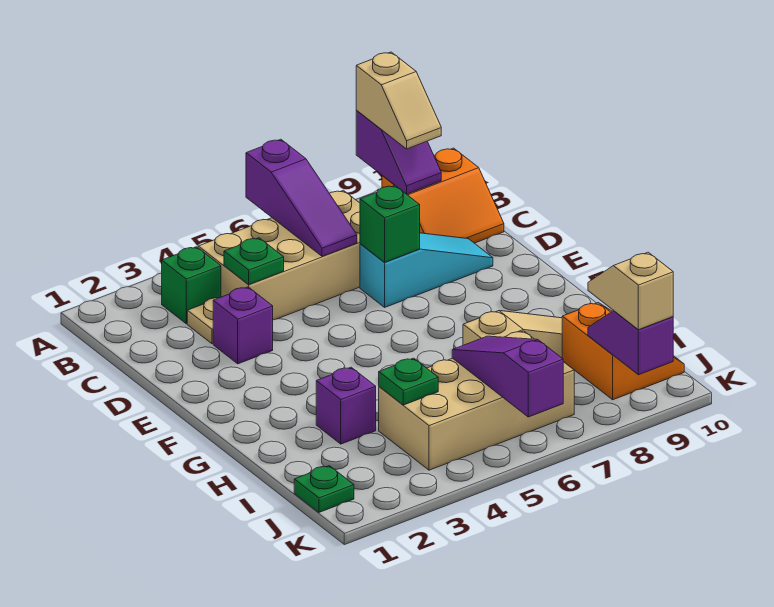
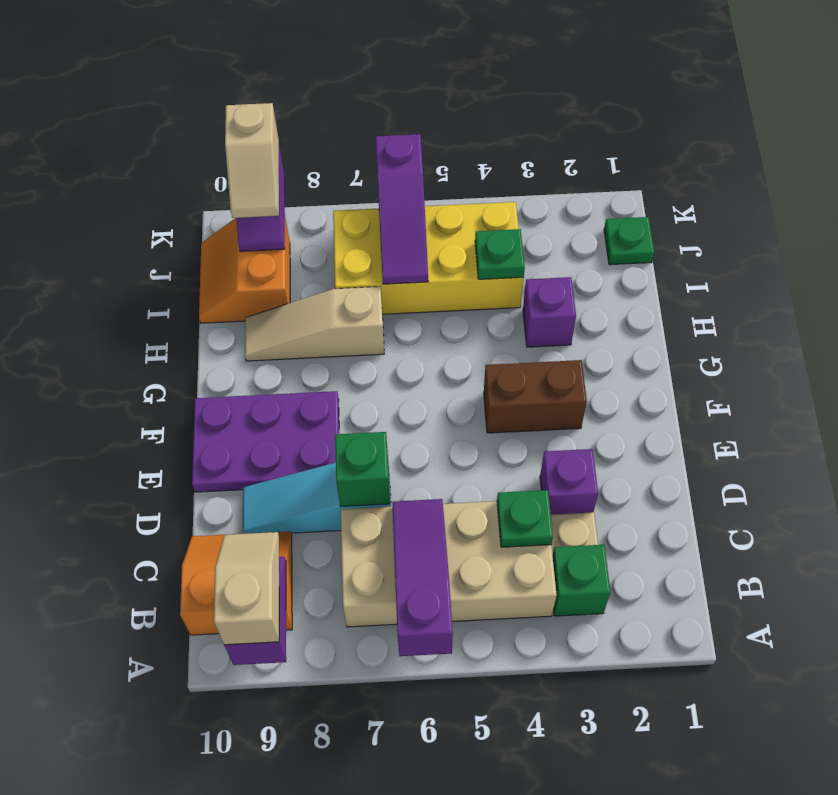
none -> purple plate E8:F10 level 1
none -> brown brick F3:F4 level 1
tan brick I4:J7 level 1 -> yellow brick I4:J7 level 1

